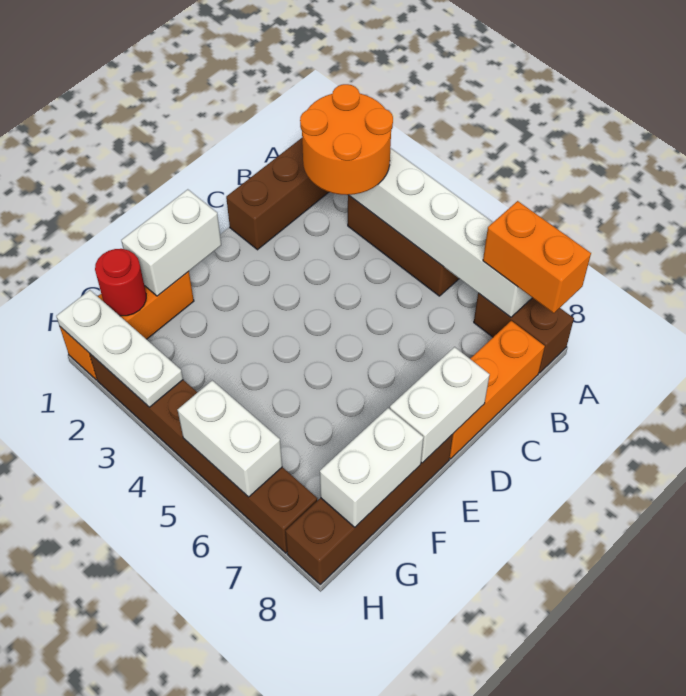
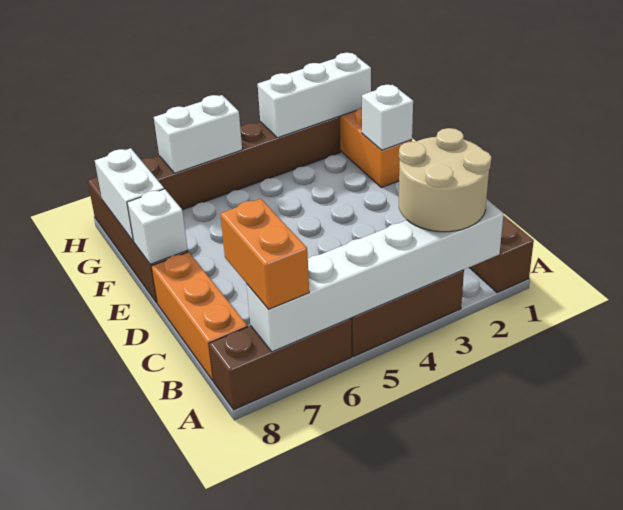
orange round brick A2:B3 level 3 -> tan round brick A2:B3 level 3
brown brick A7:A8 level 1 -> brown brick A6:A8 level 1
orange brick A7:A8 level 3 -> orange brick A7:B7 level 3
white brick D8:E8 level 2 -> white brick E8 level 2
white brick E1:F1 level 2 -> white brick F1 level 2
red round brick G1 level 2 -> none
white plate H1:H3 level 2 -> white brick H1:H3 level 2

